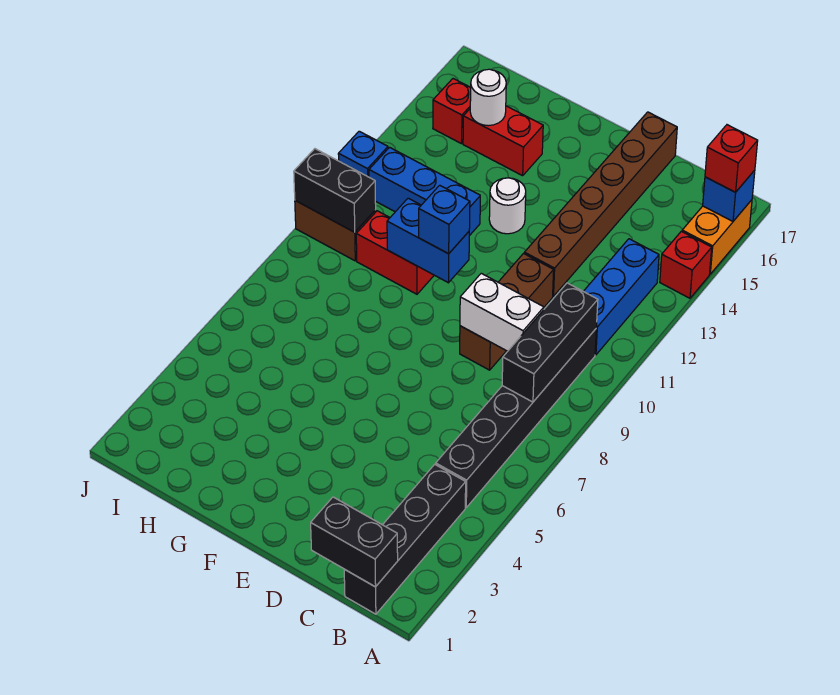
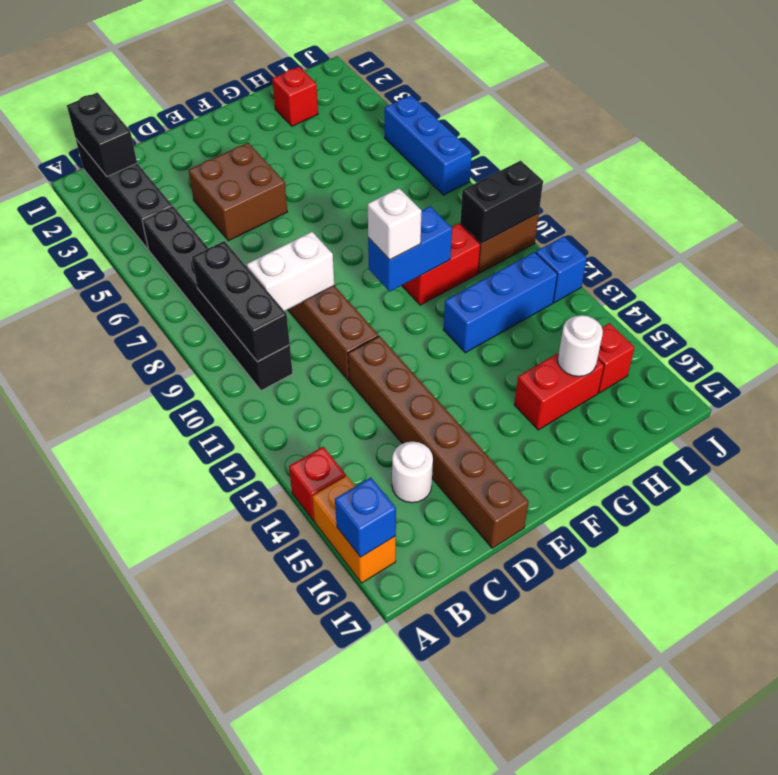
red brick A16 level 3 -> red brick H2 level 1
black brick B1:C1 level 2 -> black brick B1:B2 level 2
blue brick B11:B13 level 1 -> blue brick J5:J7 level 1
none -> brown brick D4:E5 level 1
blue brick F10 level 3 -> white brick F10 level 3
white round brick F13 level 1 -> white round brick C15 level 1

